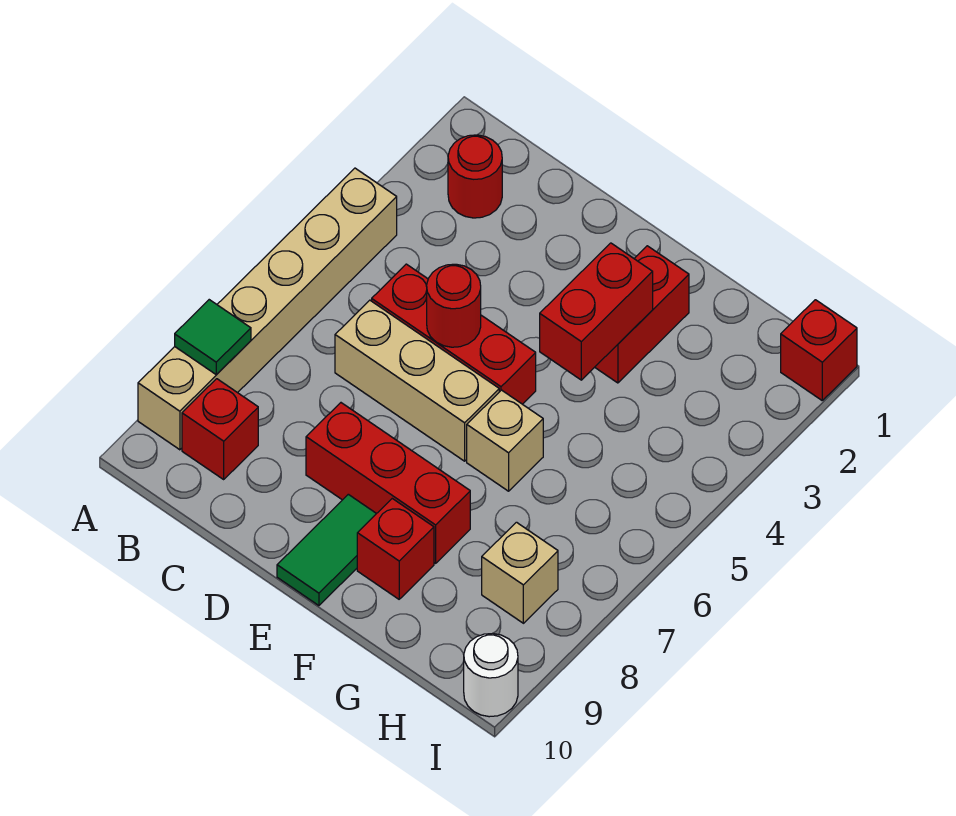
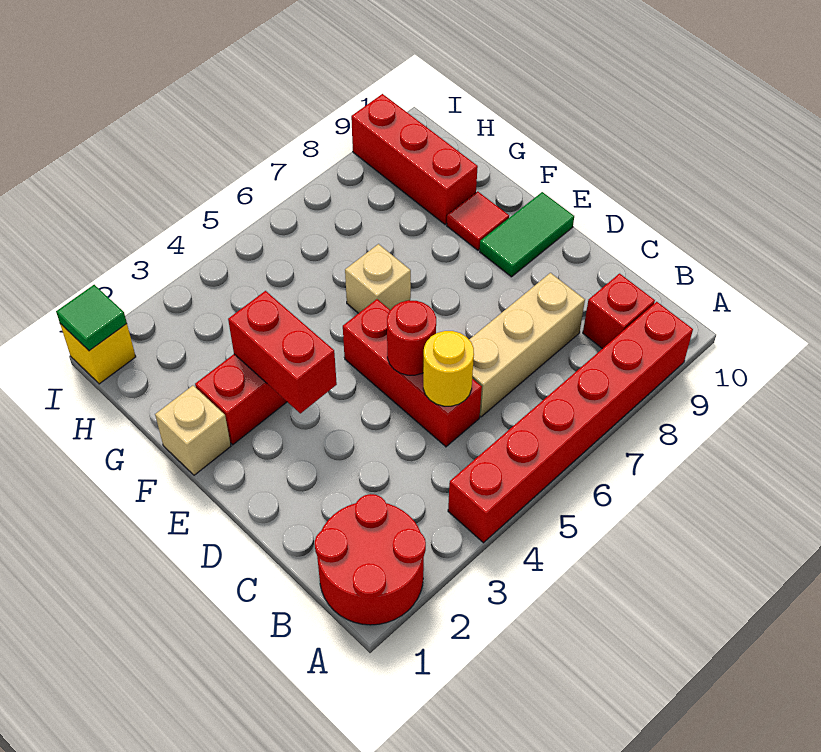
tan brick A4:A9 level 1 -> red brick A4:A9 level 1
green tile A8 level 2 -> green tile I1 level 2
red round brick B2 level 1 -> red round brick A1:B2 level 1
none -> yellow round brick C5 level 2
tan brick C6:E6 level 1 -> tan brick C6:C8 level 1
red brick D8:F8 level 1 -> red brick G9:I9 level 1
red brick F3:F4 level 2 -> red brick E3:F3 level 2
red brick F9 level 1 -> red tile F9 level 1
tan brick H8 level 1 -> tan brick F1 level 1
red brick I1 level 1 -> yellow brick I1 level 1
white round brick I10 level 1 -> none

